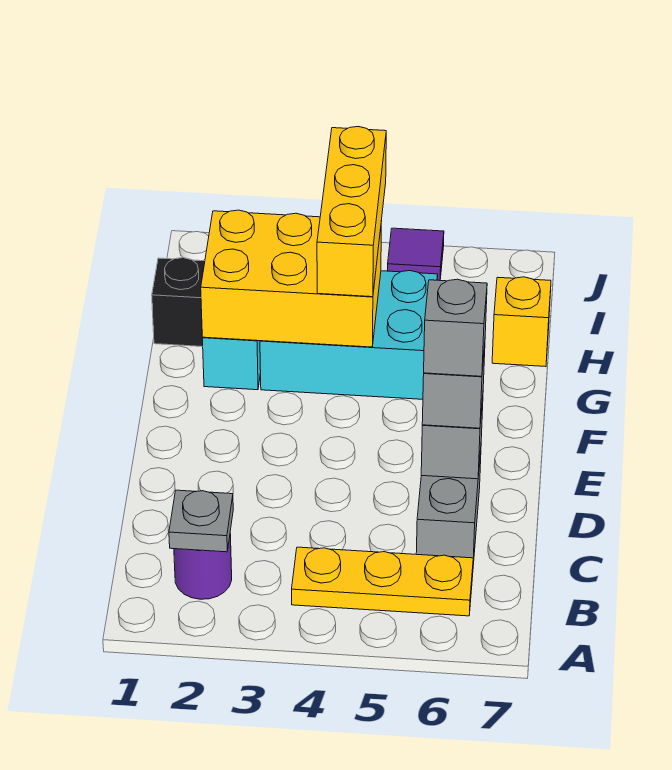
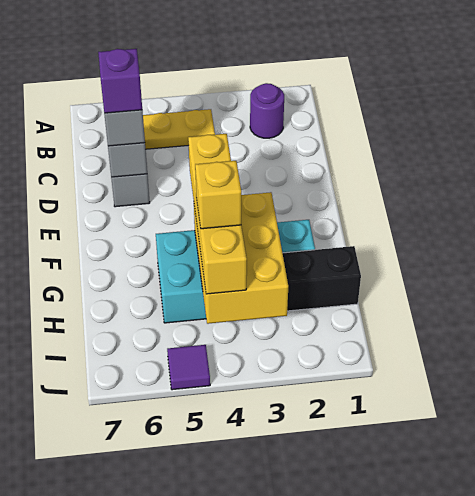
grey plate B2 level 2 -> none
grey brick D6 level 4 -> purple brick D6 level 4
yellow brick G2:H4 level 2 -> yellow brick G3:I4 level 2
yellow brick G4:I4 level 3 -> yellow brick F4:I4 level 3
yellow brick H7 level 1 -> yellow brick H4 level 4

